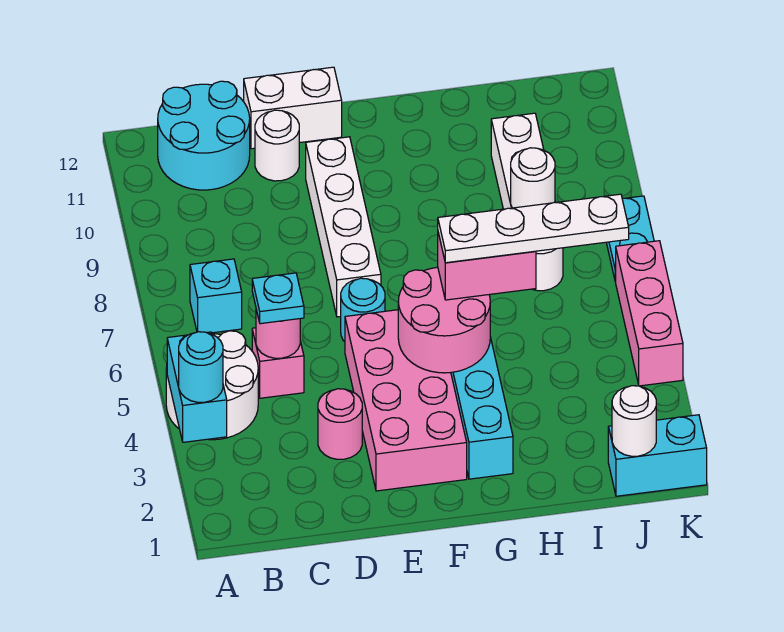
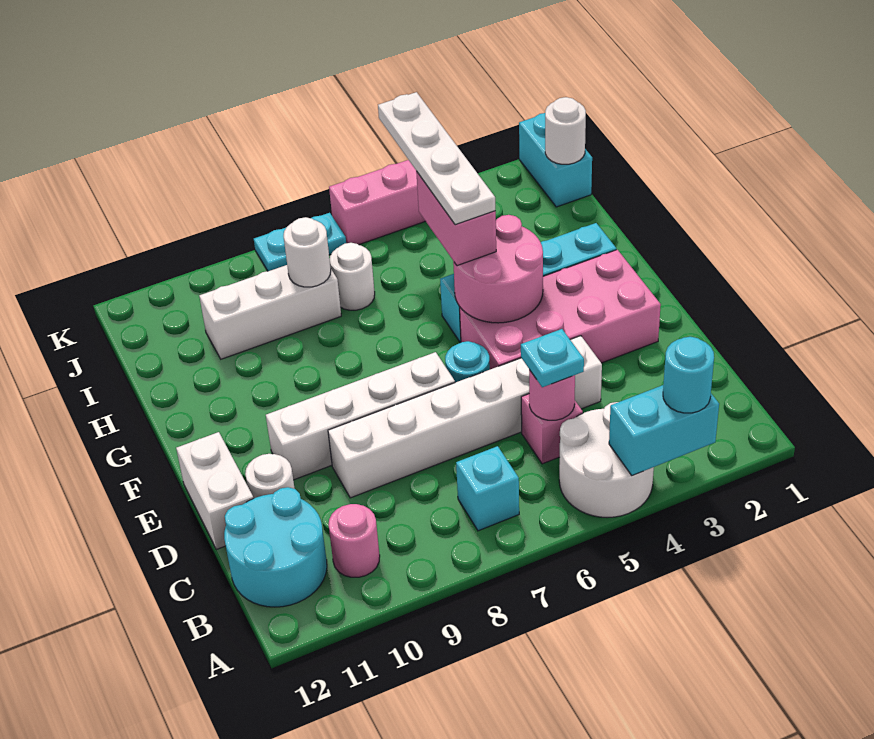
pink round brick D3 level 1 -> pink round brick B10 level 1
none -> white brick D4:D9 level 1

